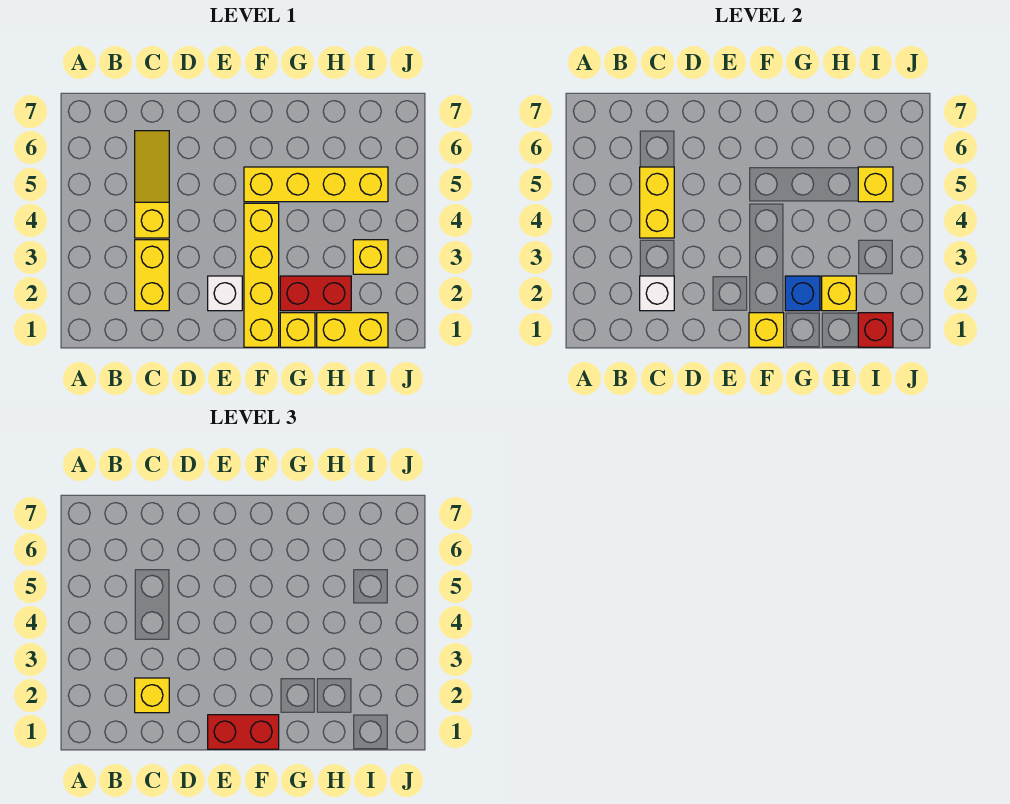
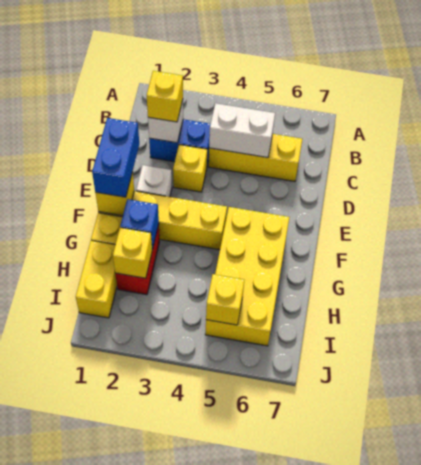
yellow brick C2:C3 level 1 -> blue brick C2:C3 level 1
yellow slope C4:C6 level 1 top 4 -> yellow brick C4:C6 level 1
yellow brick C4:C5 level 2 -> white brick C4:C5 level 2
red brick E1:F1 level 3 -> blue brick E1:F1 level 3
yellow brick F5:I5 level 1 -> yellow brick F5:I6 level 1
red brick I1 level 2 -> none
yellow brick I3 level 1 -> yellow brick D3 level 1

